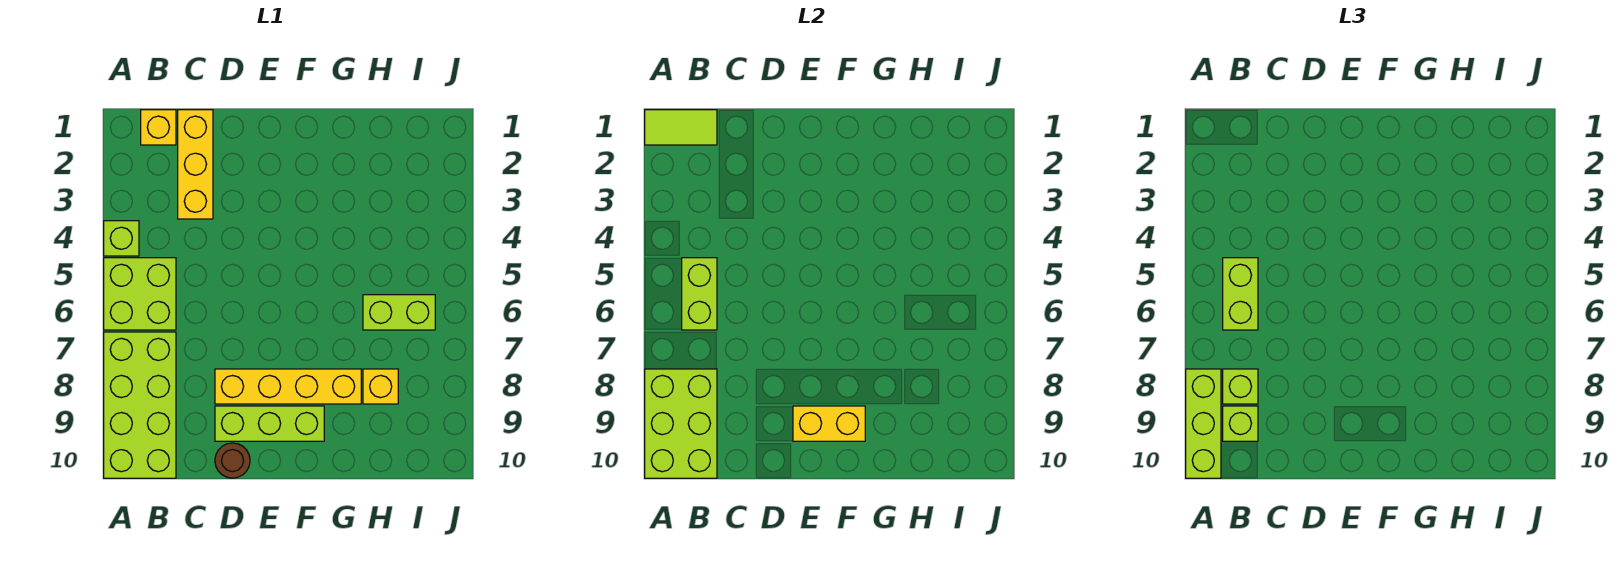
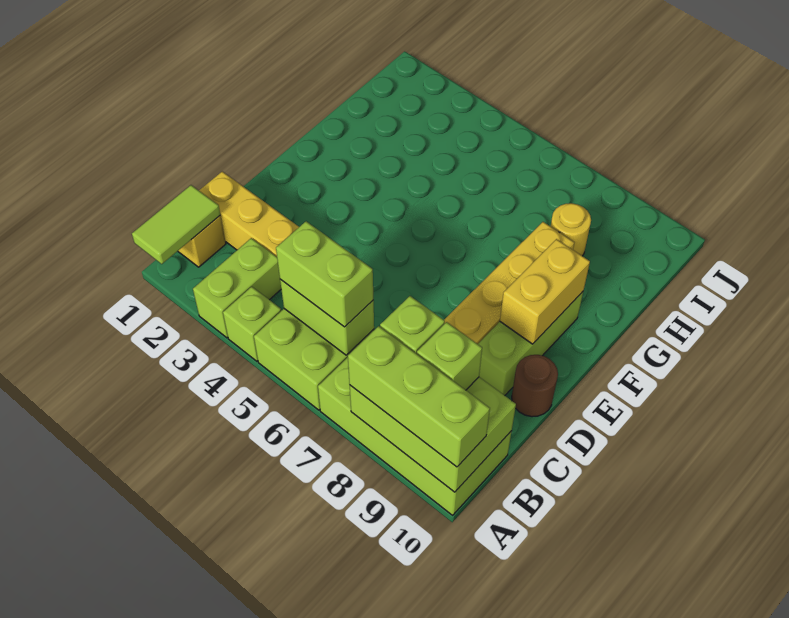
lime brick H6:I6 level 1 -> lime brick A3:B3 level 1
yellow brick H8 level 1 -> yellow round brick H8 level 1

